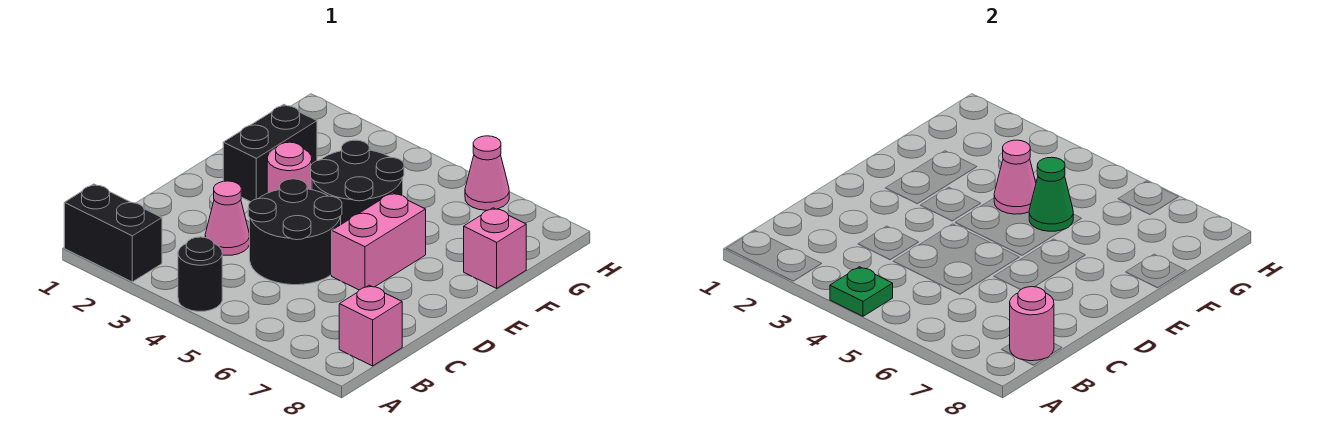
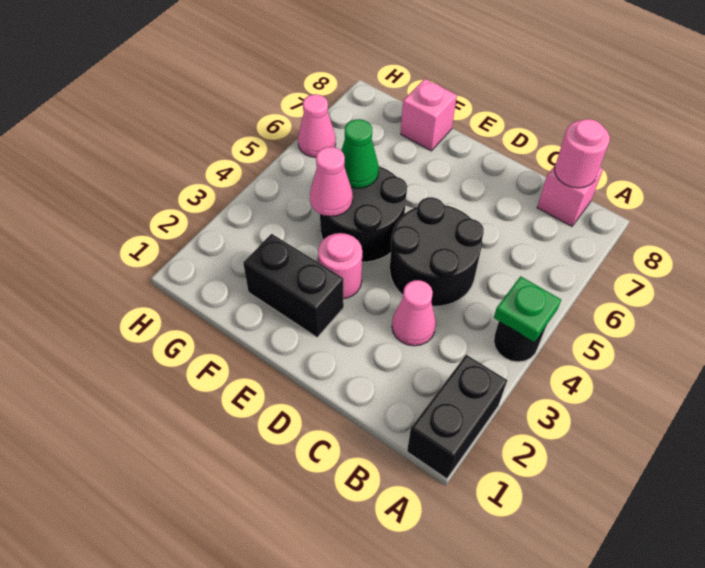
pink brick D6:E6 level 1 -> none

